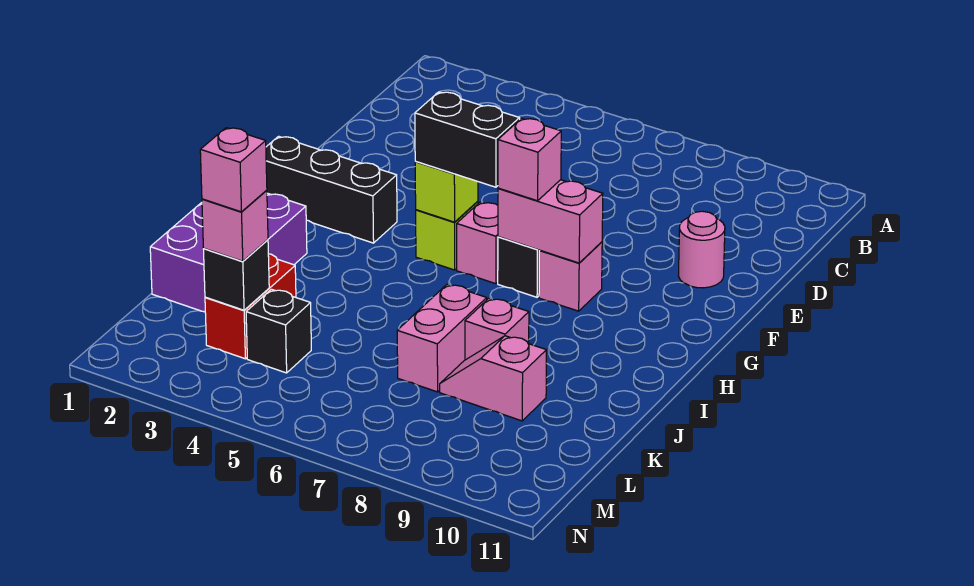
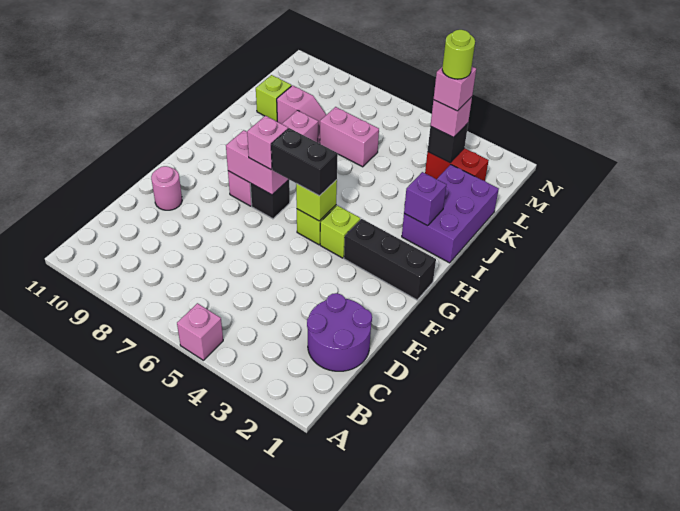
none -> purple round brick C1:D2 level 1
none -> lime brick G4 level 1
pink brick G6 level 1 -> pink brick A5 level 1
none -> purple brick I2 level 2
pink brick J7:K7 level 1 -> pink brick K6:K7 level 1
red brick K3:L3 level 1 -> red brick L2:L3 level 1
none -> lime brick K10 level 1
none -> lime round brick L3 level 5
black brick L4 level 1 -> none

